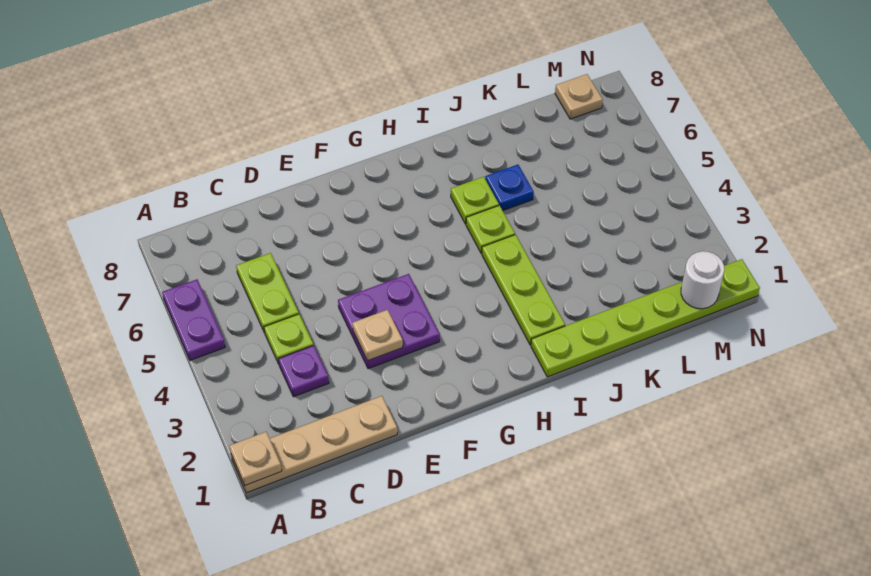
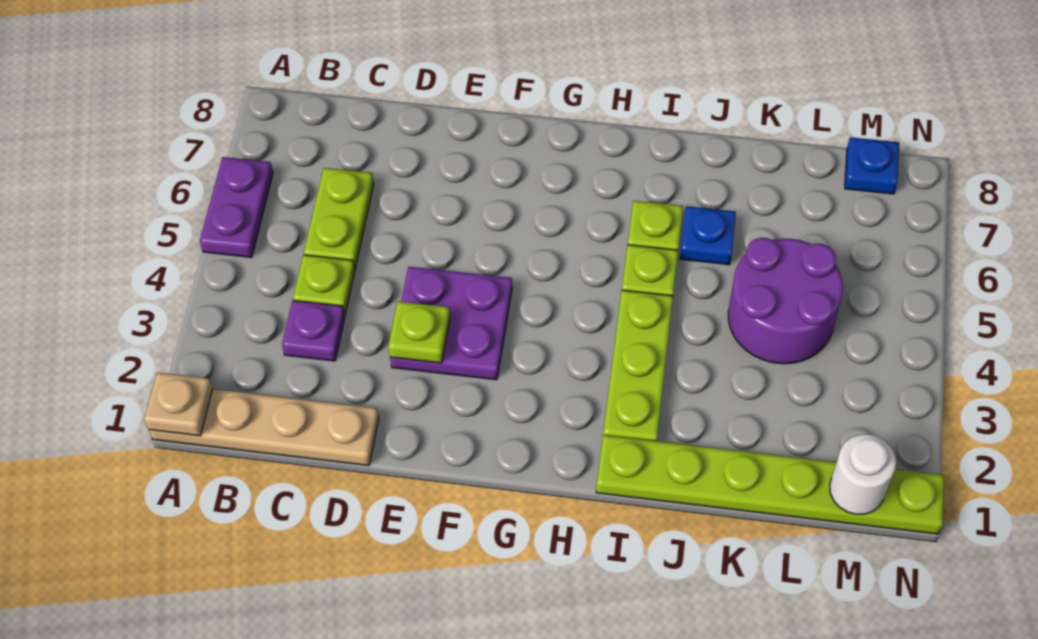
tan plate E3 level 2 -> lime plate E3 level 2
none -> purple round brick K4:L5 level 1
tan plate M8 level 1 -> blue plate M8 level 1

